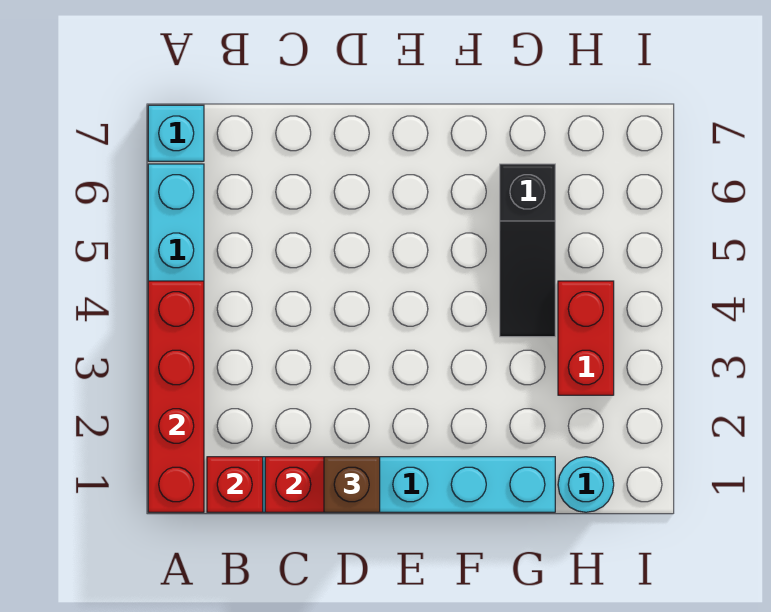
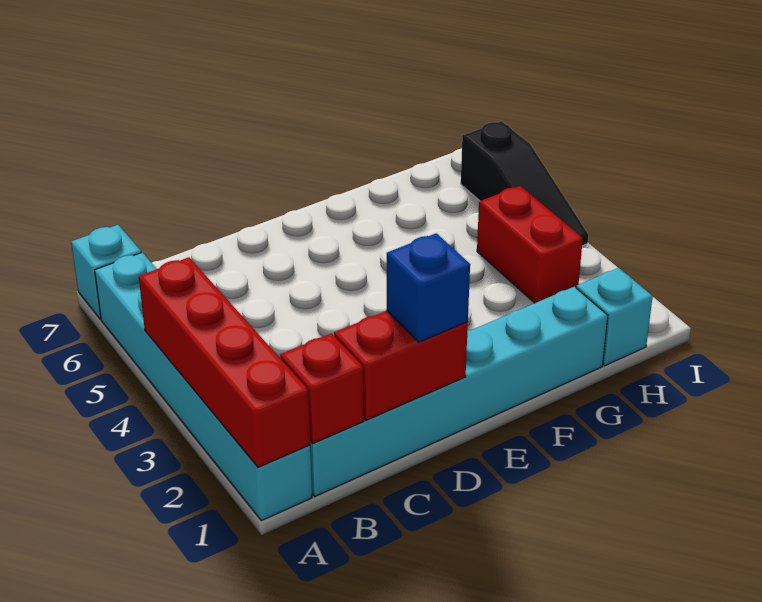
brown brick D1 level 3 -> blue brick D1 level 3
black slope G4:G6 level 1 top 6 -> black slope I4:I6 level 1 top 6
cyan round brick H1 level 1 -> cyan brick H1 level 1

